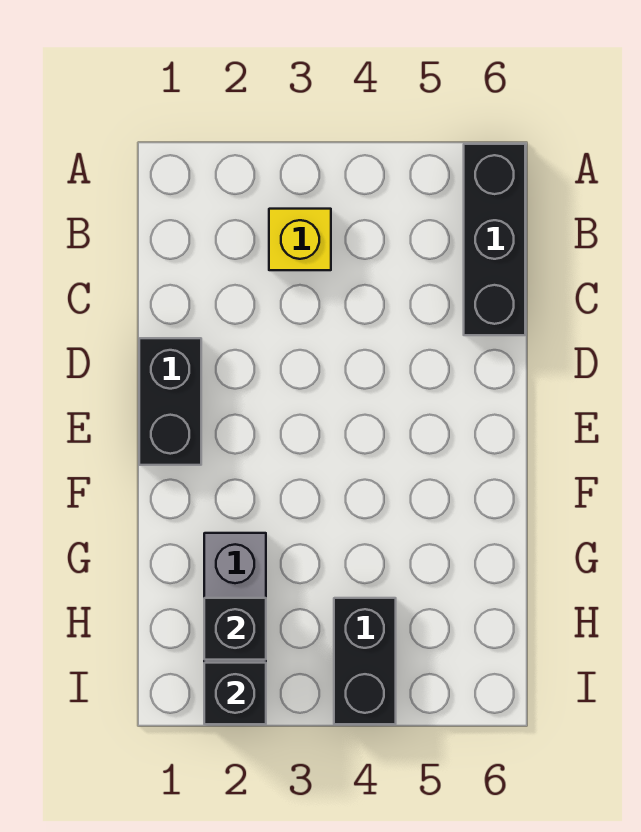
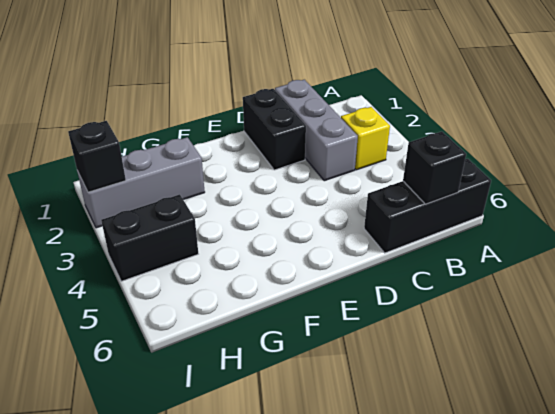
none -> grey brick C1:C3 level 1
black brick D1:E1 level 1 -> black brick D1:D2 level 1
black brick H2 level 2 -> black brick B6 level 2

